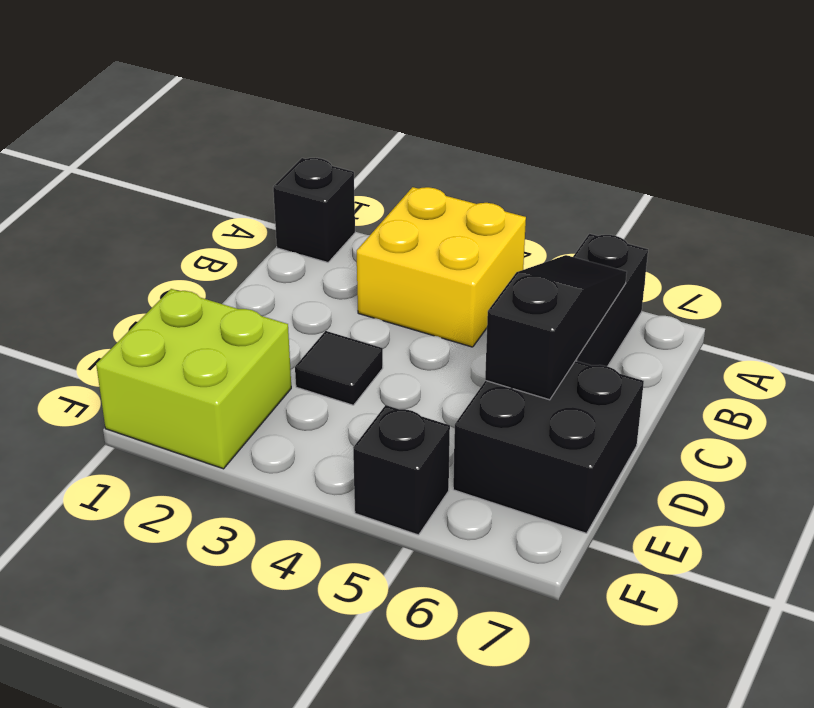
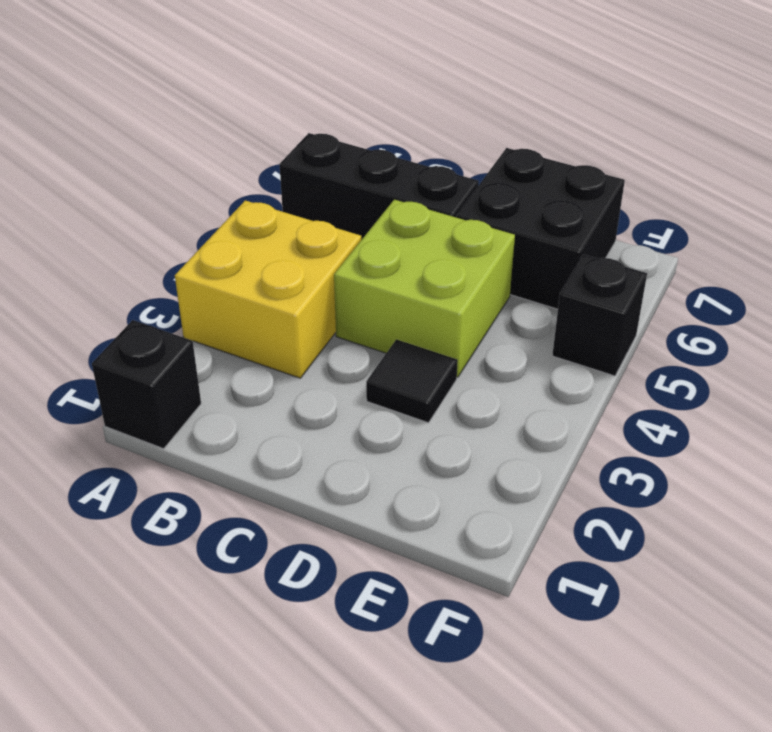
black slope B6:D6 level 2 top D -> none
lime brick E1:F2 level 1 -> lime brick C4:D5 level 1

